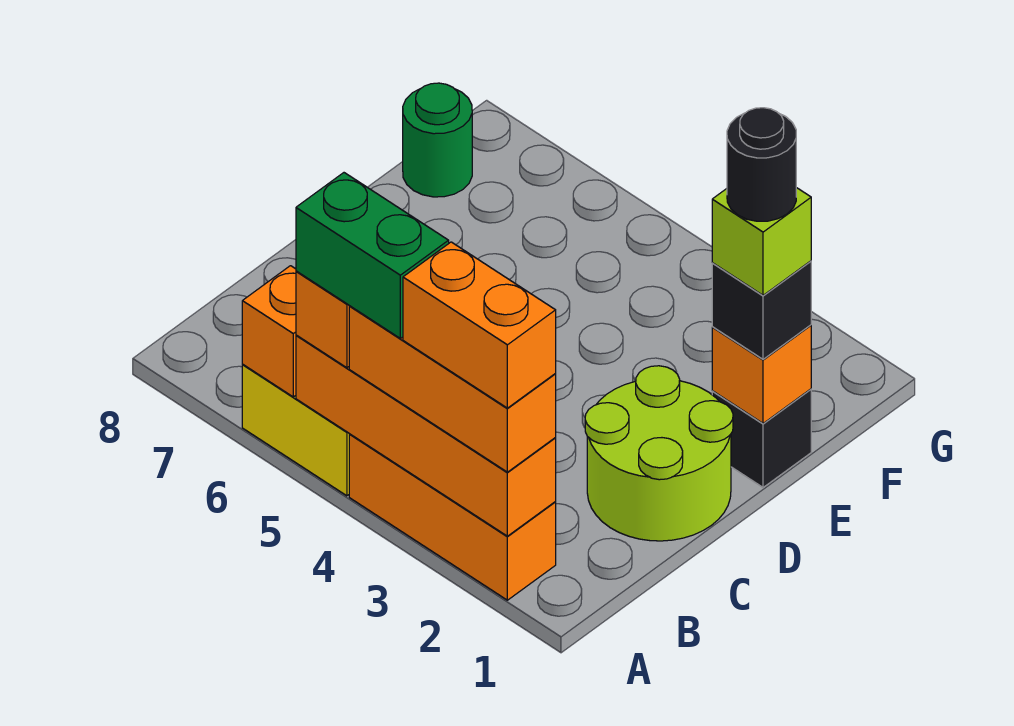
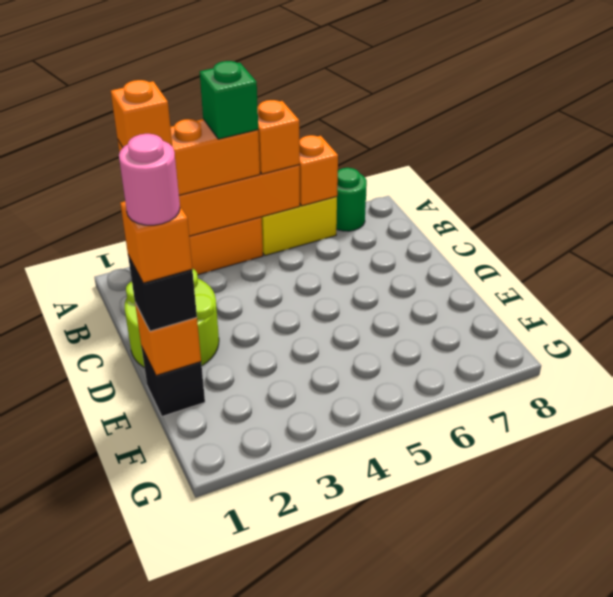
orange brick A2:A3 level 4 -> orange brick A2 level 4
green brick A4:A5 level 4 -> green brick A4 level 4
lime brick E1 level 4 -> orange brick E1 level 4
black round brick E1 level 5 -> pink round brick E1 level 5
green round brick F8 level 1 -> green round brick A7 level 1

